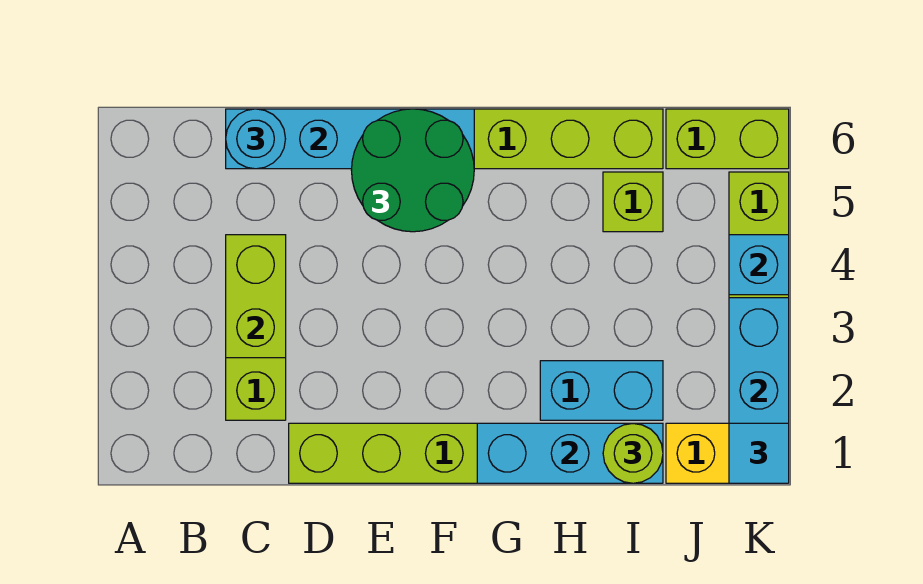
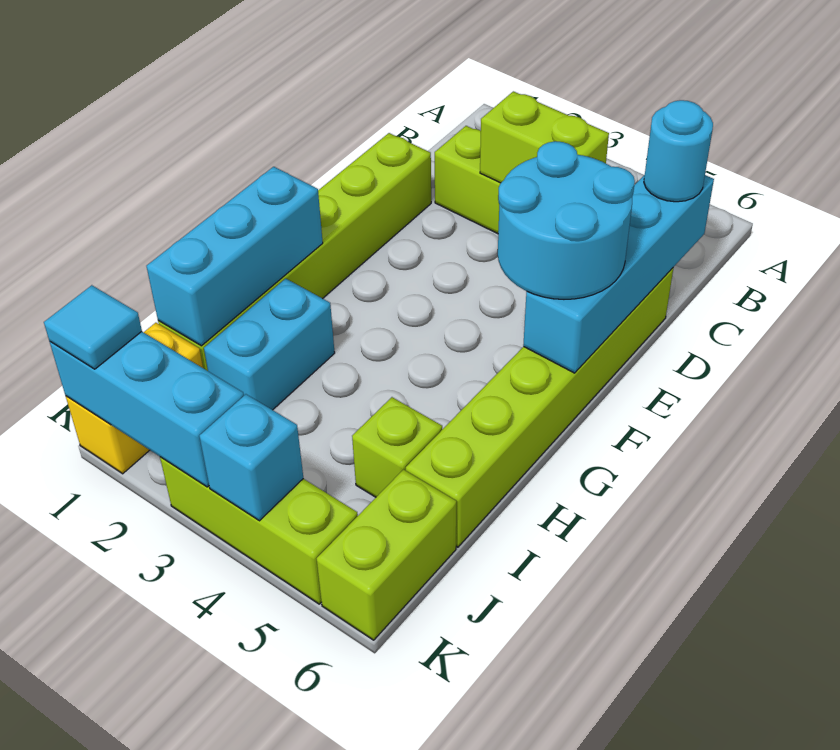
green round brick E5:F6 level 3 -> cyan round brick E5:F6 level 3
lime round brick I1 level 3 -> none

